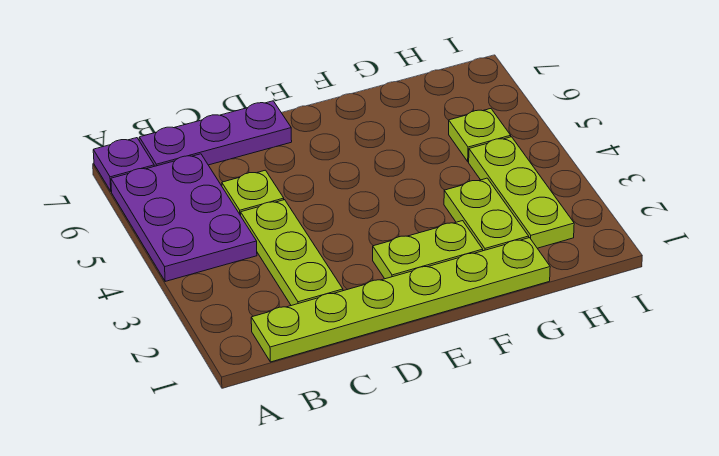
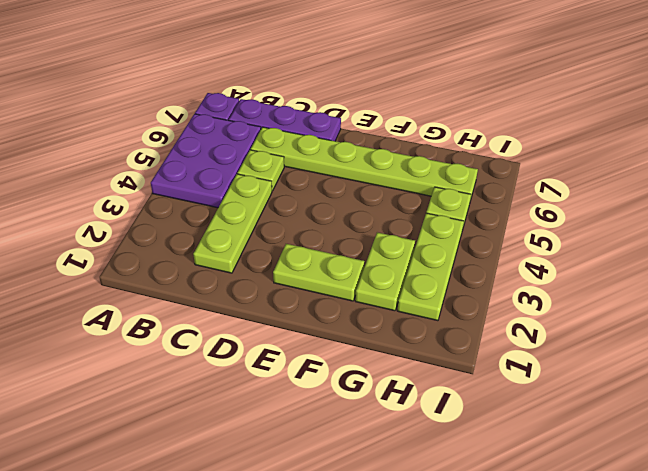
lime plate B1:G1 level 1 -> lime plate C6:H6 level 1

